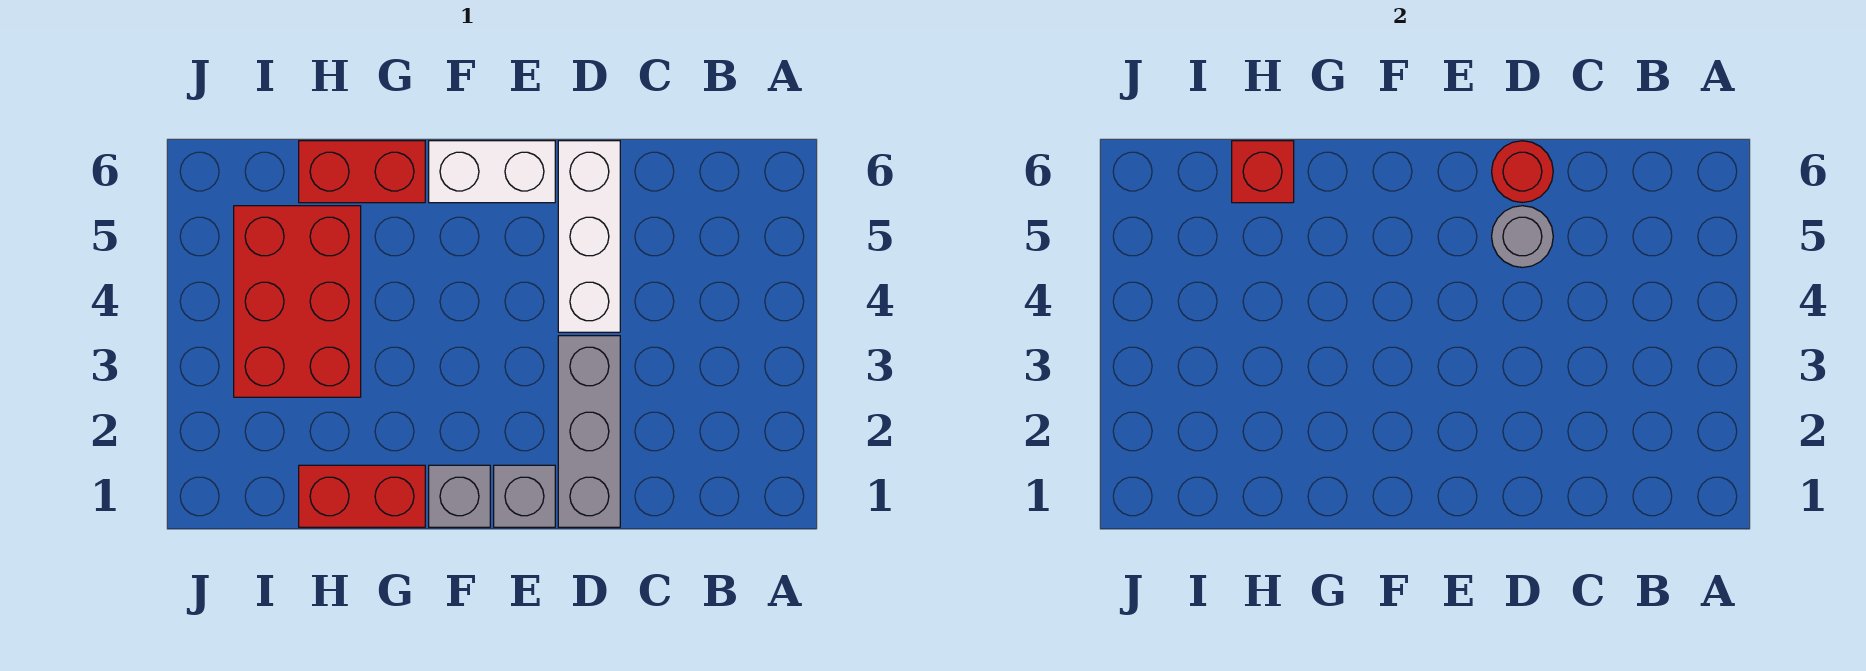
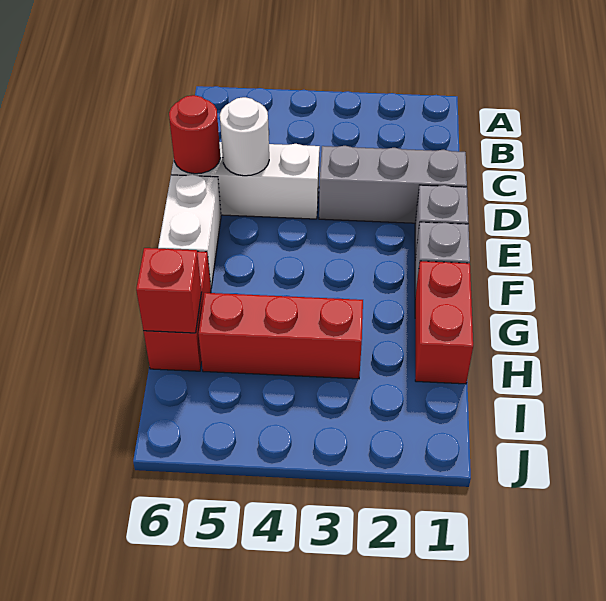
grey round brick D5 level 2 -> white round brick D5 level 2
red brick H3:I5 level 1 -> red brick H3:H5 level 1

